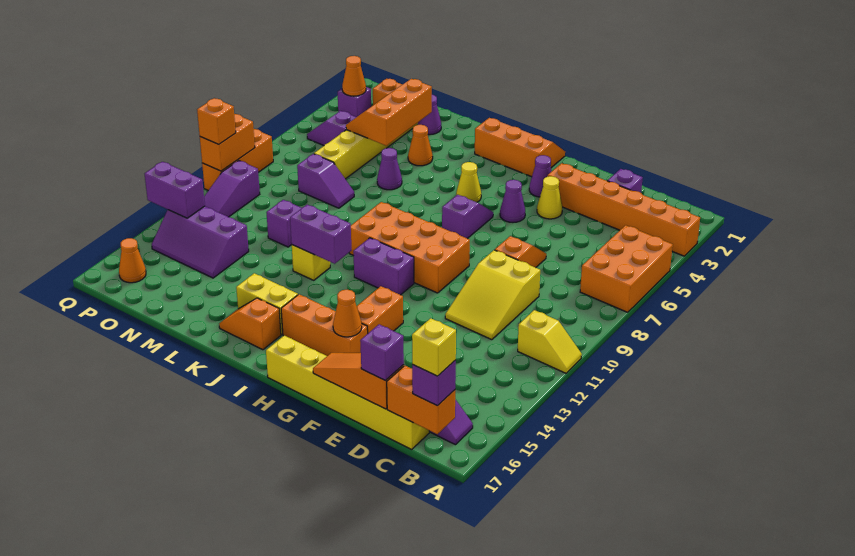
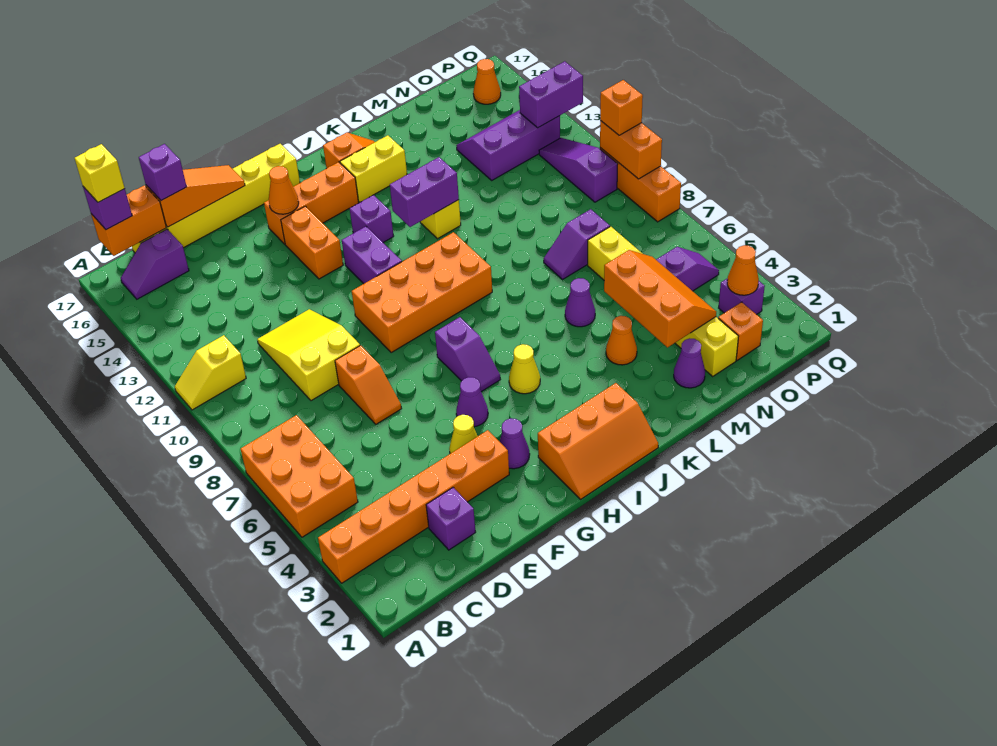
purple brick H11:I11 level 1 -> purple brick H11:H12 level 1
purple brick M11 level 1 -> purple brick I13 level 1

